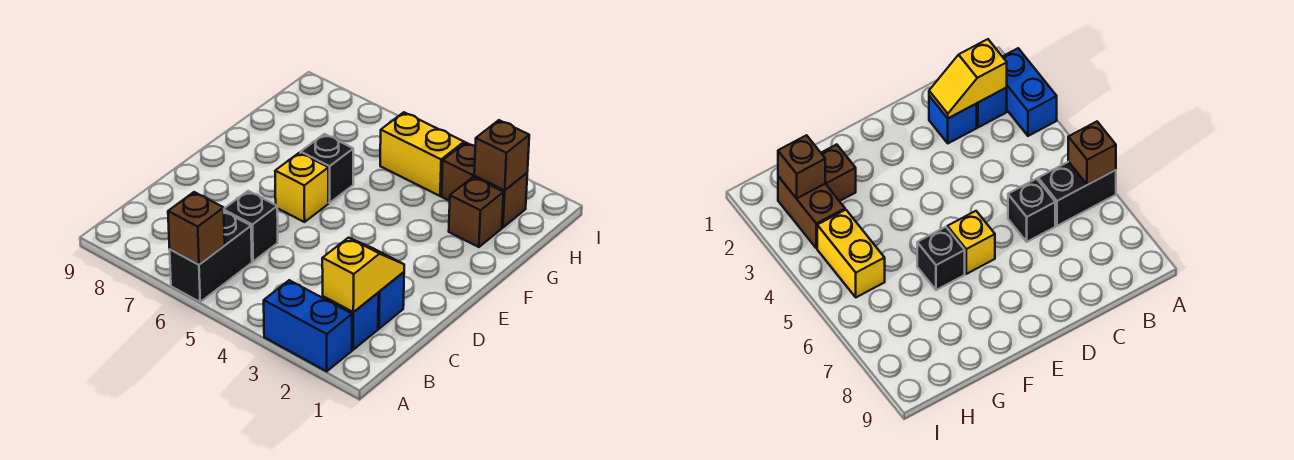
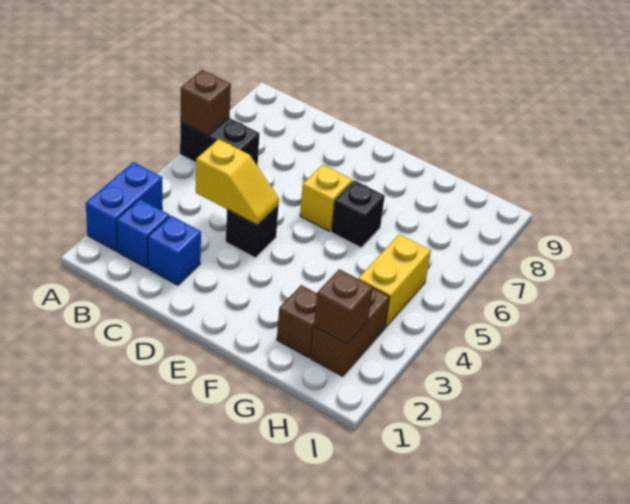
yellow slope B2:C2 level 2 top B -> yellow slope C4:D4 level 2 top C
black brick C6 level 1 -> black brick D4 level 1

